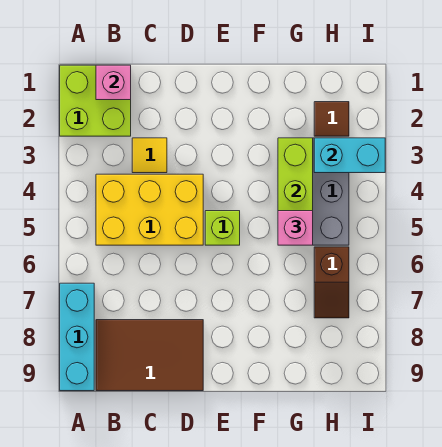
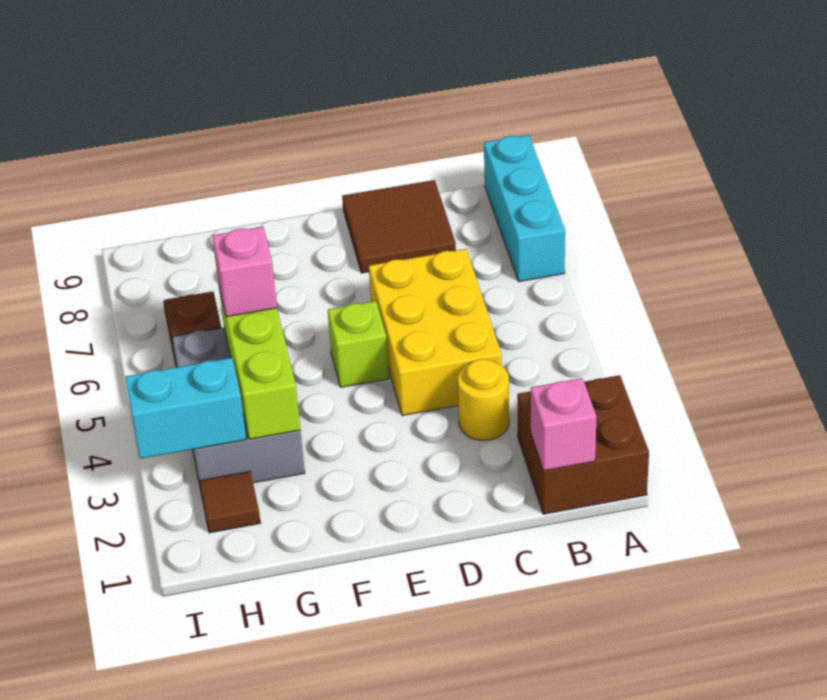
lime brick A1:B2 level 1 -> brown brick A1:B2 level 1
yellow brick B4:D5 level 1 -> yellow brick C4:D6 level 1
brown tile B8:D9 level 1 -> brown tile C8:D9 level 1
yellow tile C3 level 1 -> yellow round brick C3 level 1

